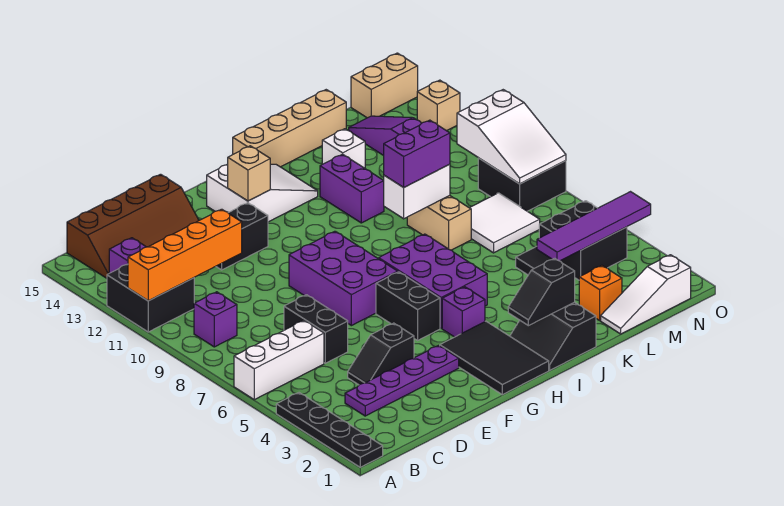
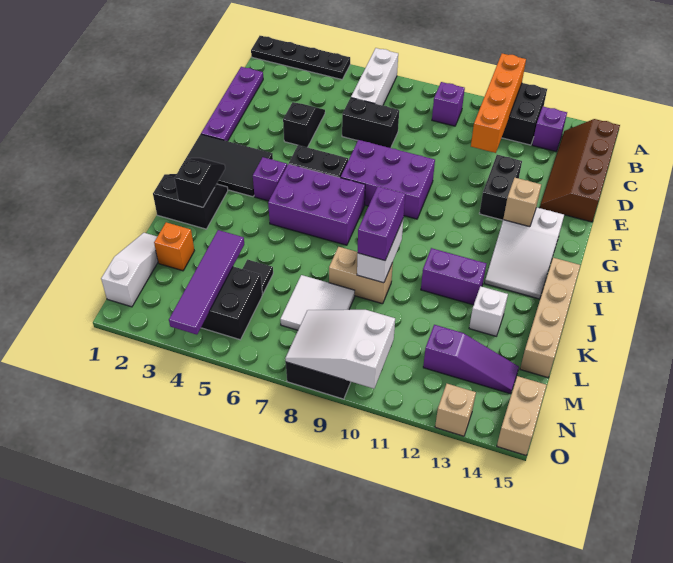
purple plate C3:F3 level 1 -> purple plate C1:F1 level 1

